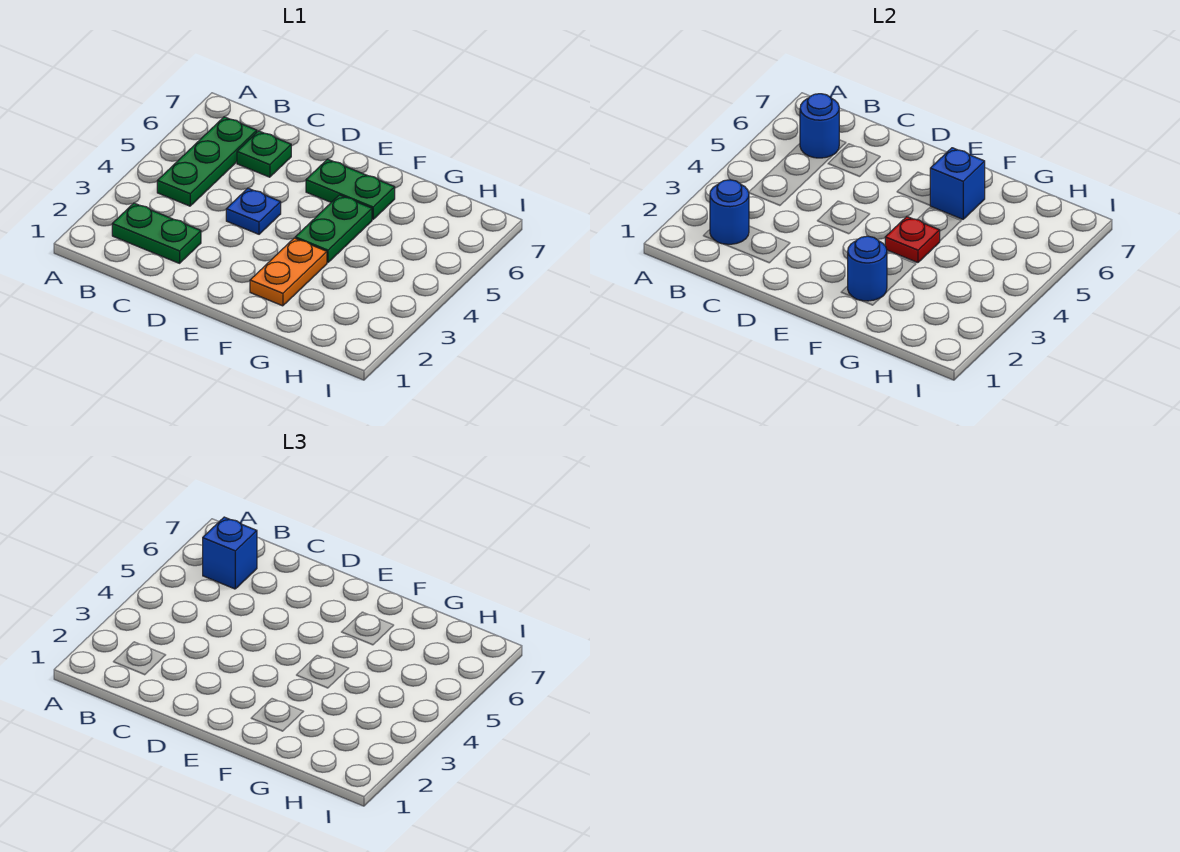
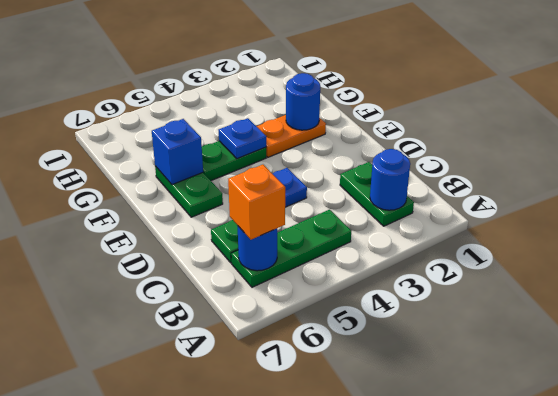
blue brick B6 level 3 -> orange brick B6 level 3
red plate F4 level 2 -> blue plate F4 level 2

